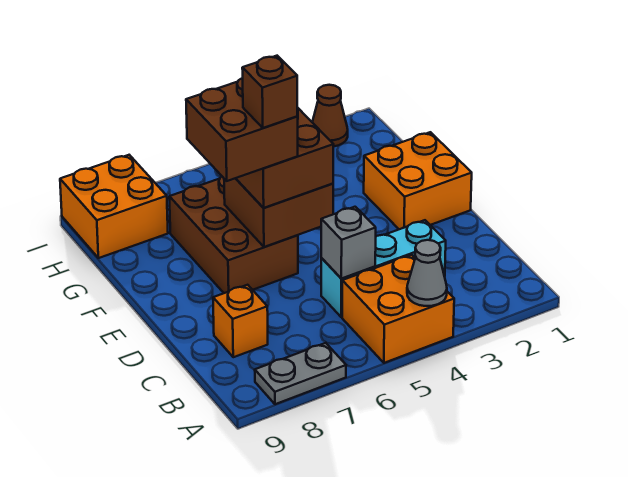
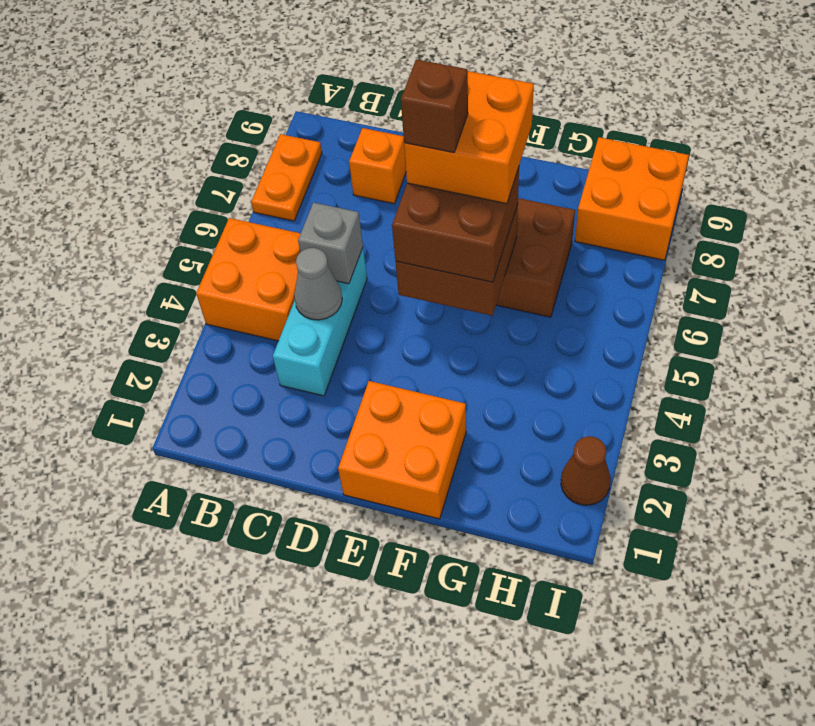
grey cone A4 level 2 -> grey cone C4 level 2
grey plate A7:A8 level 1 -> orange plate A7:A8 level 1
brown brick E6:F7 level 4 -> orange brick E6:F7 level 4

